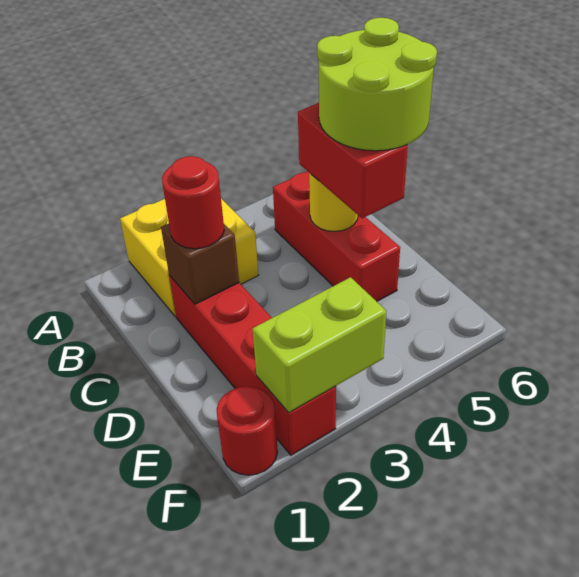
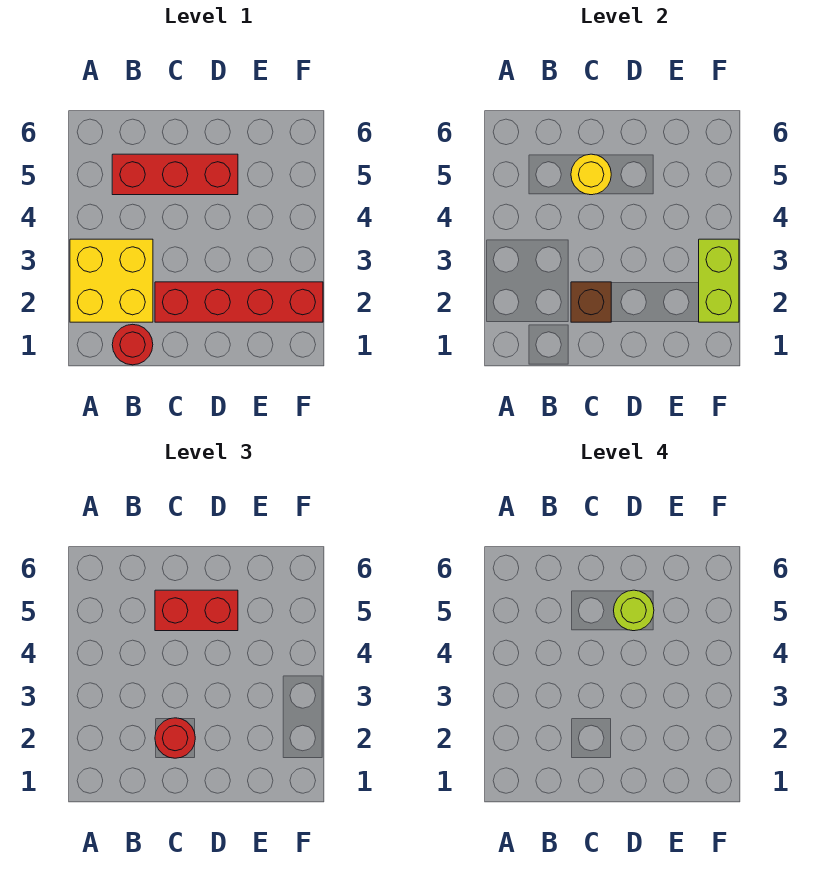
lime round brick C5:D6 level 4 -> lime round brick D5 level 4
red round brick F1 level 1 -> red round brick B1 level 1

